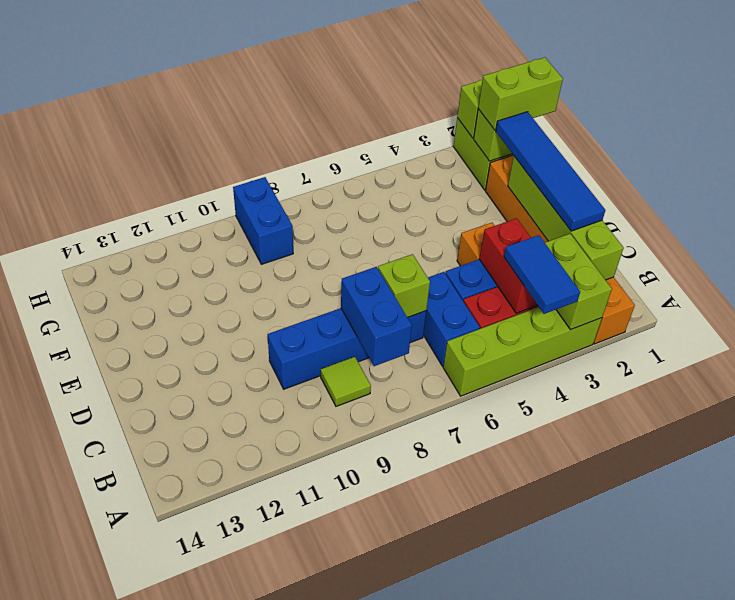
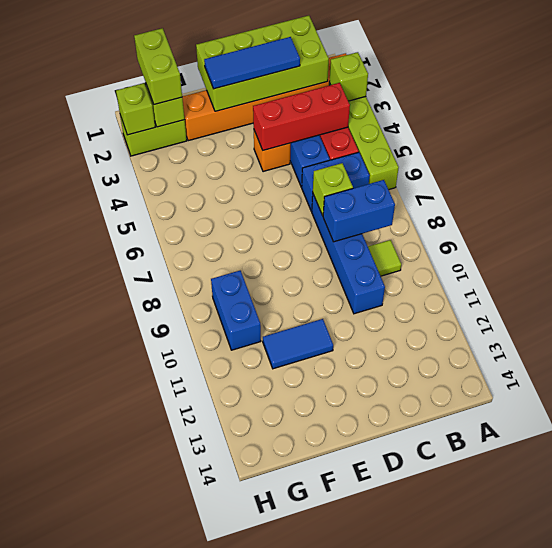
lime brick A3:B3 level 2 -> lime brick A3 level 2
blue tile A4:B4 level 3 -> blue tile E11:F11 level 1
lime brick B2:E2 level 2 -> lime brick B1:E2 level 2
red brick B4:C4 level 2 -> red brick B4:D4 level 2
blue tile C2:F2 level 3 -> blue tile C2:E2 level 3
blue brick G9:H9 level 1 -> blue brick G9:G10 level 1

